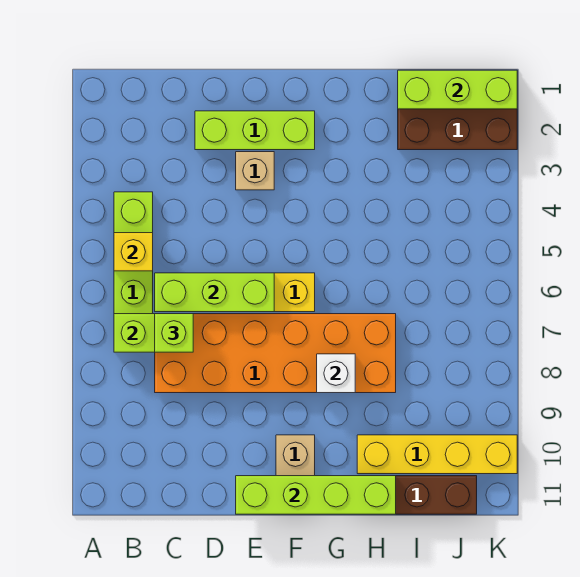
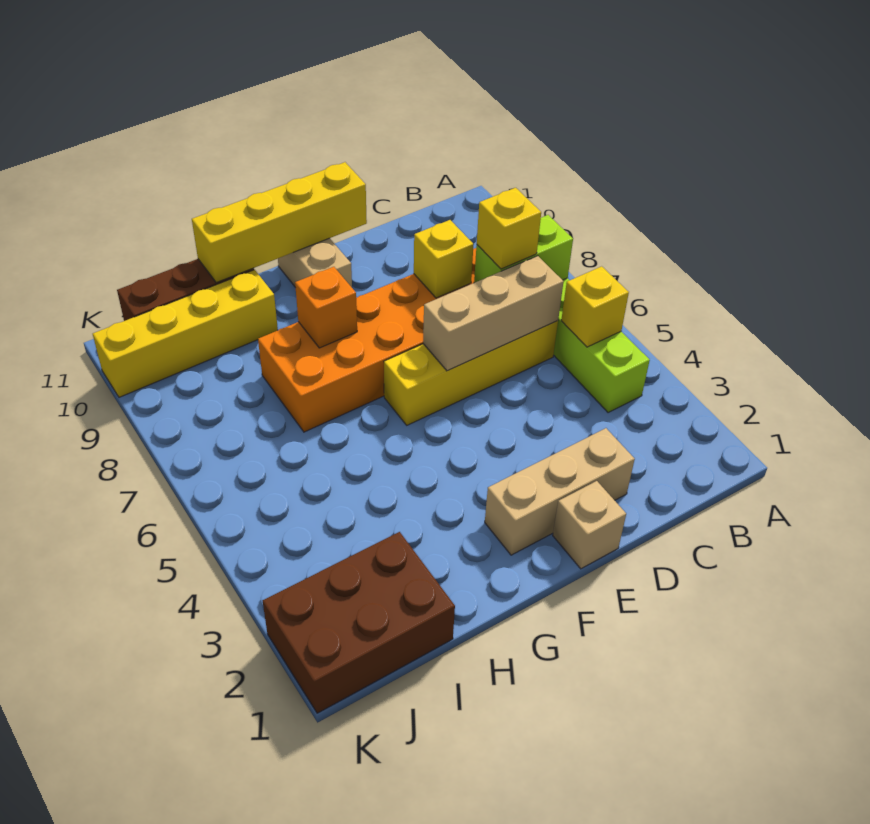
lime brick C6:E6 level 2 -> tan brick C6:E6 level 2
lime brick C7 level 3 -> yellow brick C7 level 3
lime brick D2:F2 level 1 -> tan brick D2:F2 level 1
none -> yellow brick D8 level 2
tan brick E3 level 1 -> tan brick E1 level 1
lime brick E11:H11 level 2 -> yellow brick E11:H11 level 2
white brick G8 level 2 -> orange brick G8 level 2
lime brick I1:K1 level 2 -> none

